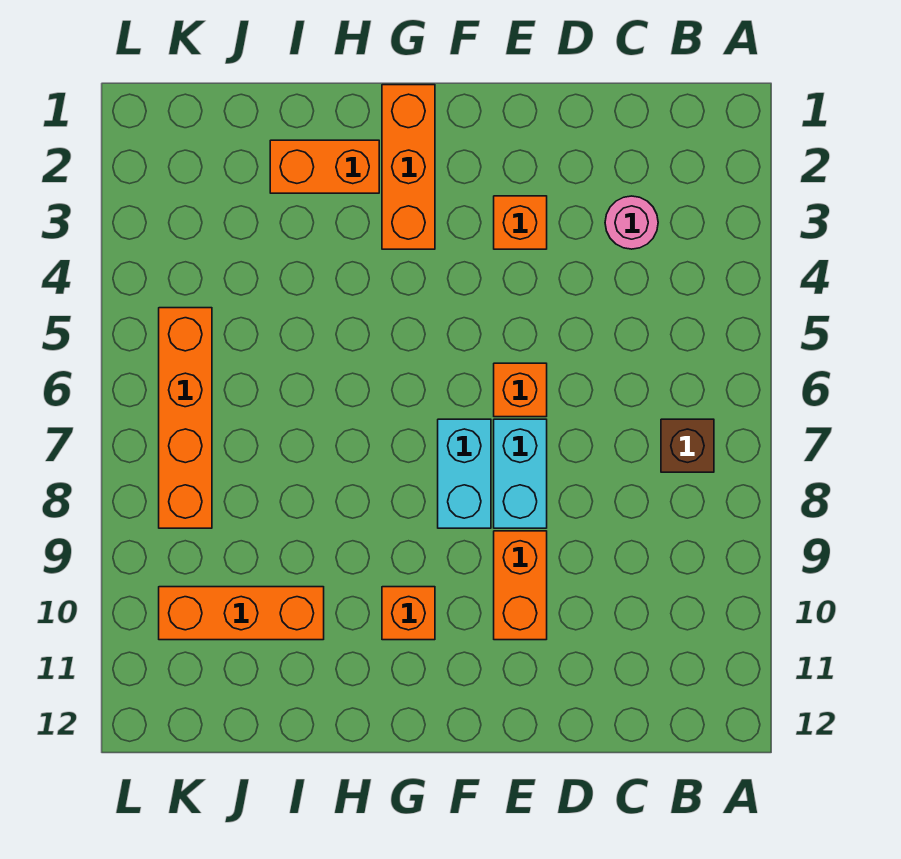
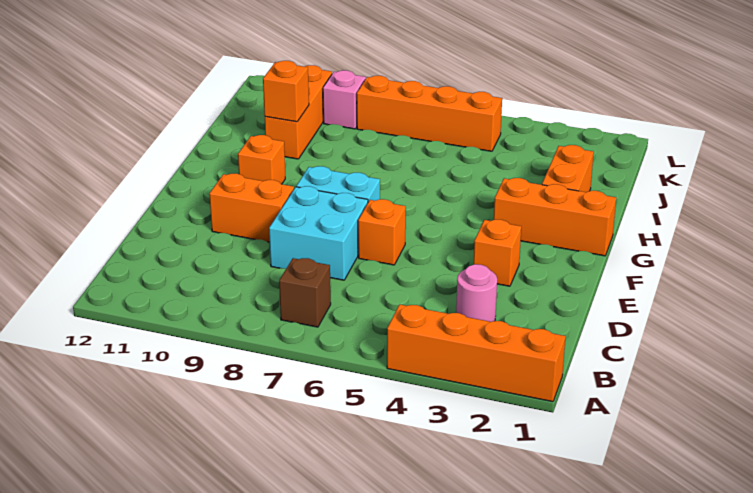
none -> orange brick A1:A4 level 1
cyan brick E7:E8 level 1 -> cyan brick D7:E8 level 1
none -> orange brick I10 level 2
none -> pink brick K9 level 1

